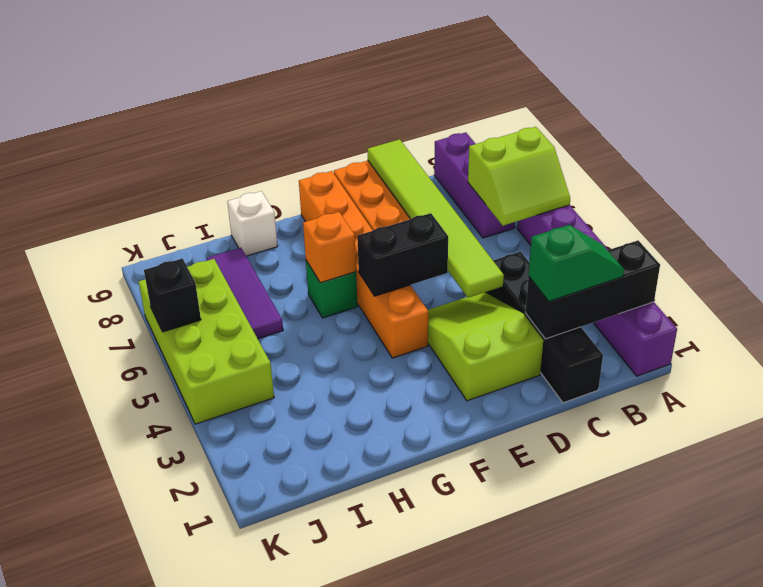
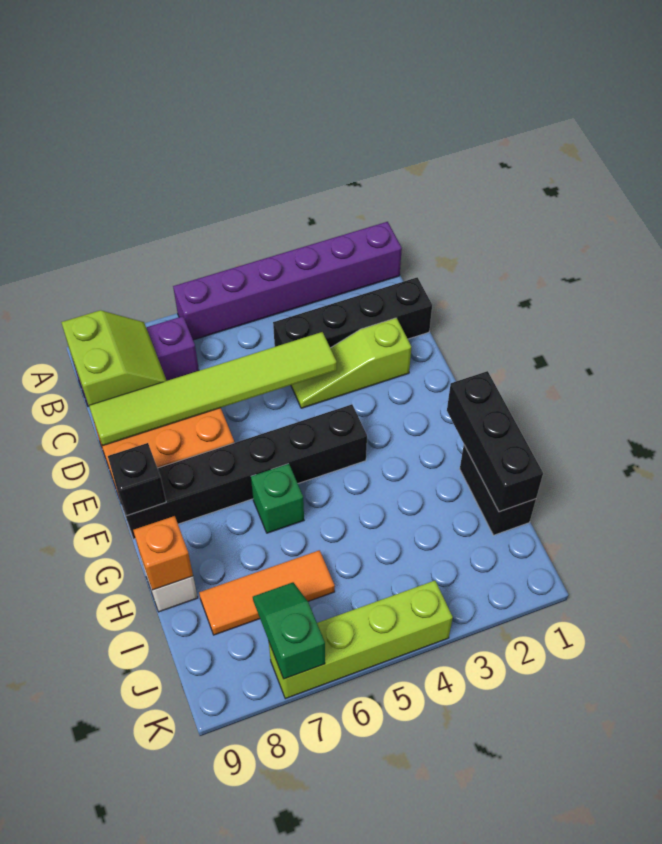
black brick A2:C2 level 2 -> black brick G1:I1 level 2
lime slope A6:B7 level 2 top 7 -> lime slope B8:C9 level 2 top 9
green slope B2:C2 level 3 top C -> green slope J7:K7 level 2 top K
lime slope D2:E4 level 1 top 2 -> lime slope D2:D4 level 1 top 2
black brick E5:F5 level 2 -> black brick H1:I1 level 1
orange brick F4:F9 level 1 -> black brick F4:F9 level 1
orange brick G6 level 2 -> orange brick H9 level 2
purple tile I6:I8 level 1 -> orange tile I6:I8 level 1
lime brick J4:K7 level 1 -> lime brick K4:K7 level 1
black brick K6 level 2 -> black brick F9 level 2

